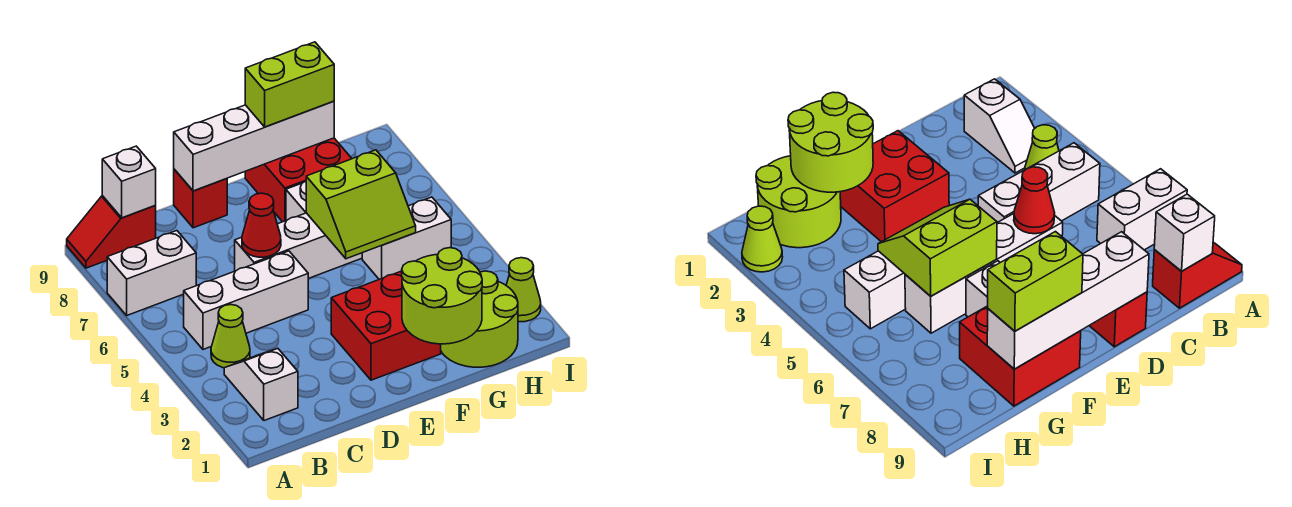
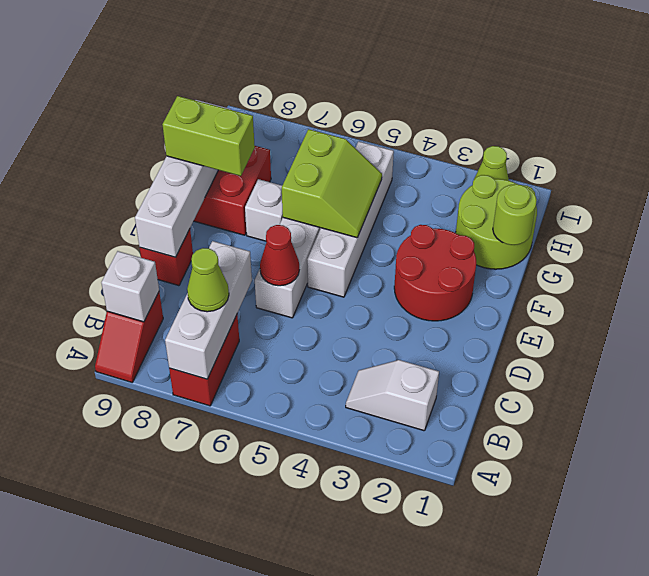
white brick A7:B7 level 1 -> red brick A7:B7 level 1
lime cone B4 level 1 -> lime cone B7 level 3
white brick B5:D5 level 1 -> white brick A7:C7 level 2
red brick E2:F3 level 1 -> red round brick E2:F3 level 1
lime round brick F1:G2 level 2 -> lime round brick G1 level 2
lime brick F9:G9 level 3 -> lime brick F8:F9 level 3
white brick G5:H5 level 1 -> white brick E5:H5 level 1

